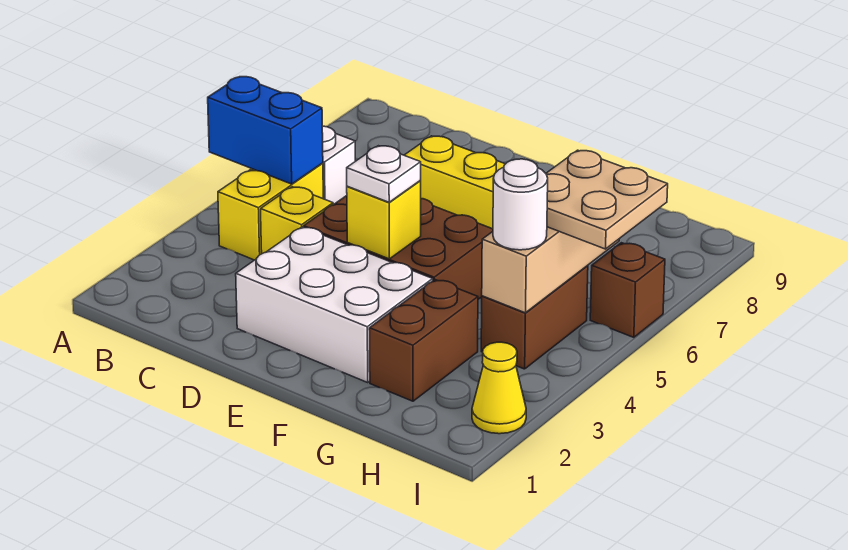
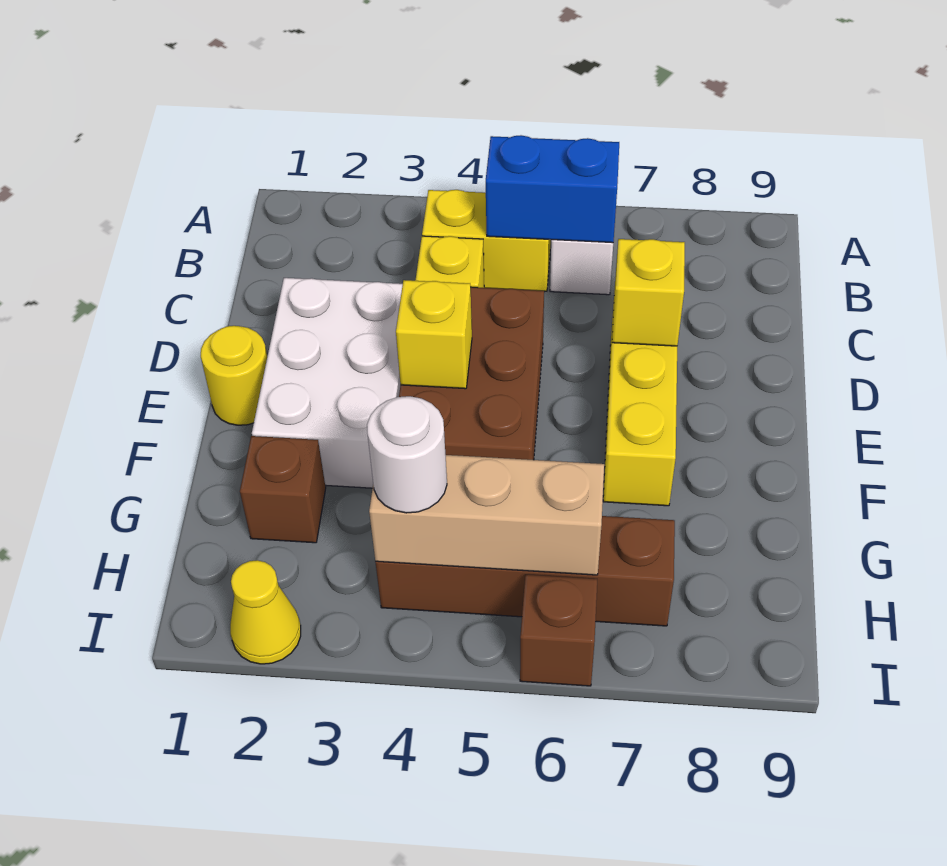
blue brick A5:B5 level 2 -> blue brick B5:B6 level 2
none -> yellow brick D7 level 2
none -> yellow round brick E1 level 1
white plate E4 level 3 -> none
brown brick G2:G3 level 1 -> brown brick G2 level 1
brown brick H4:H5 level 1 -> brown brick H4:H7 level 1
tan plate H5:I6 level 3 -> none

